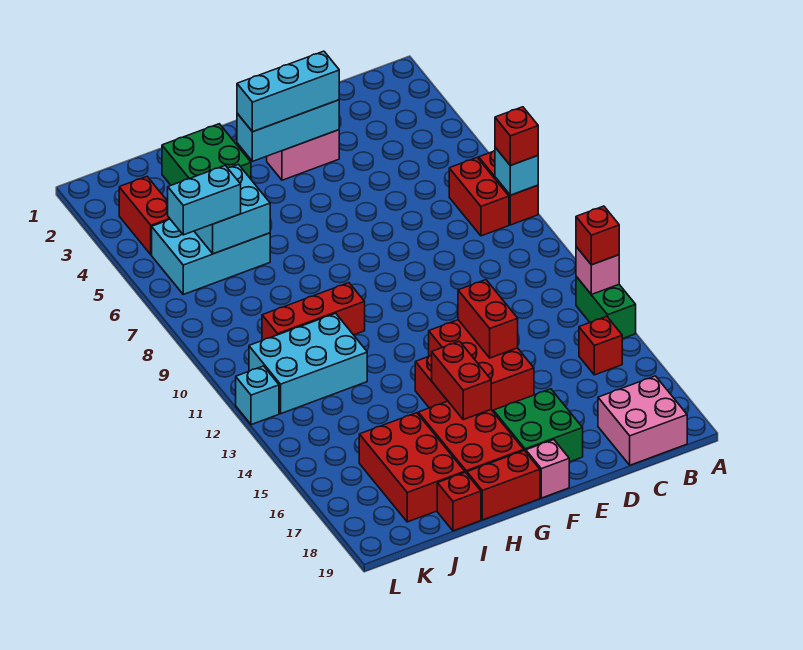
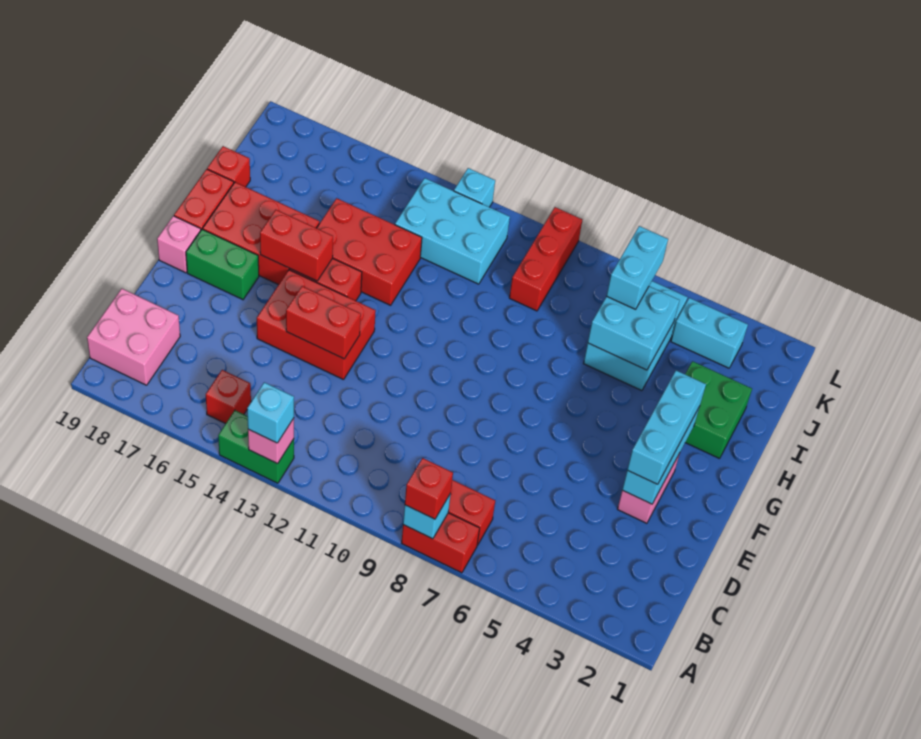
red brick A13 level 3 -> cyan brick A13 level 3
green brick E17:F18 level 1 -> green brick F17:F18 level 1
red brick H10:J10 level 1 -> red brick J9:L9 level 1
cyan brick I11:K12 level 1 -> cyan brick J11:K13 level 1
red brick I16:J18 level 1 -> red brick H13:I15 level 1
red brick K3:K4 level 1 -> cyan brick K3:K4 level 1

